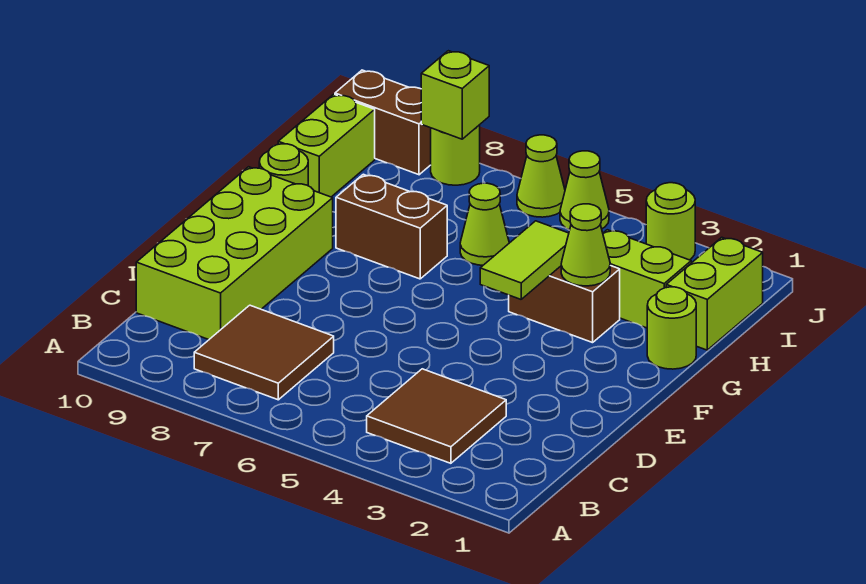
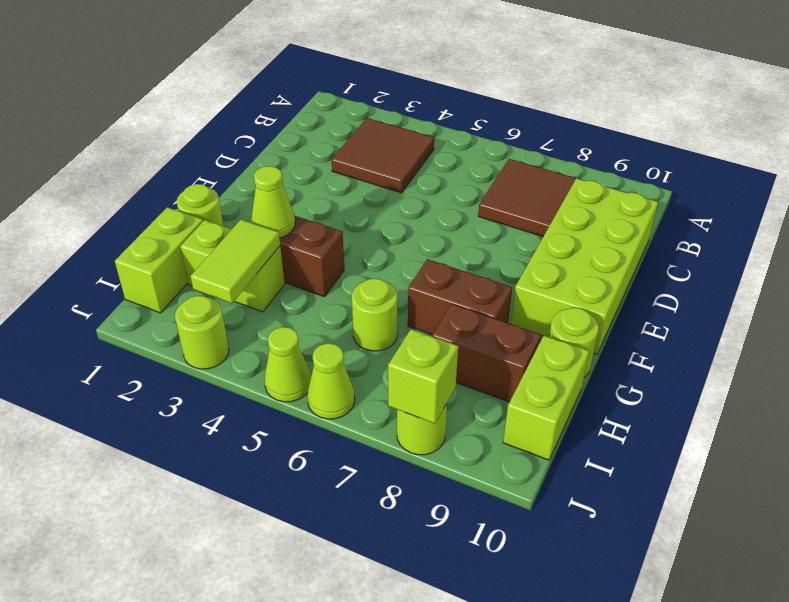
lime tile F4:G4 level 2 -> lime tile H3:I3 level 2
lime cone H6 level 1 -> lime round brick H6 level 1
brown brick J9:J10 level 1 -> brown brick H8:H9 level 1

